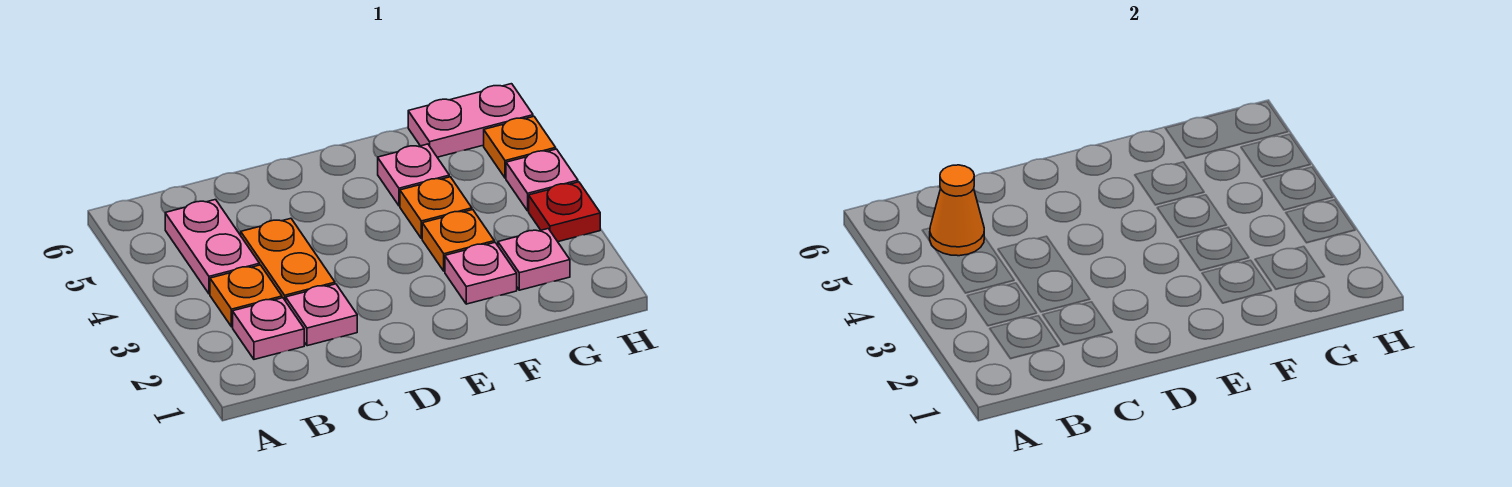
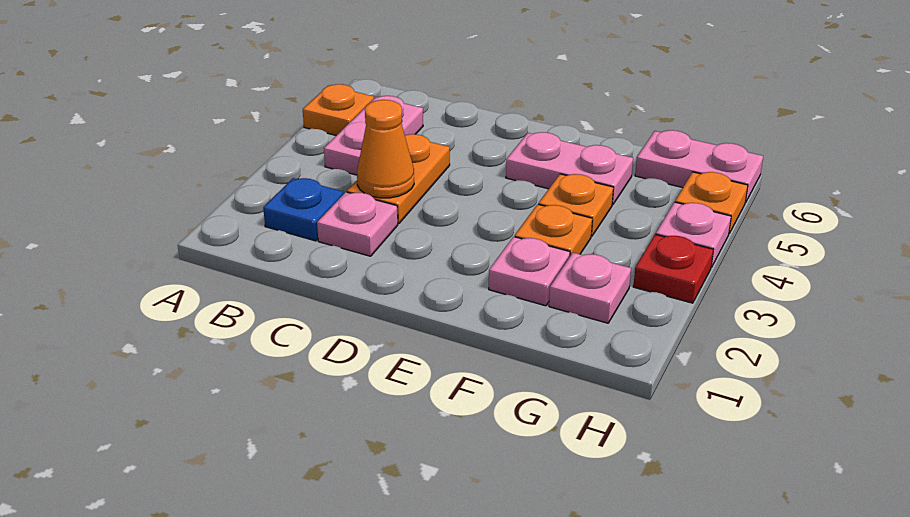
pink plate B2 level 1 -> blue plate B2 level 1
orange plate B3 level 1 -> orange plate A5 level 1
orange cone B5 level 2 -> orange cone C3 level 2
pink plate F5 level 1 -> pink plate E5:F5 level 1

